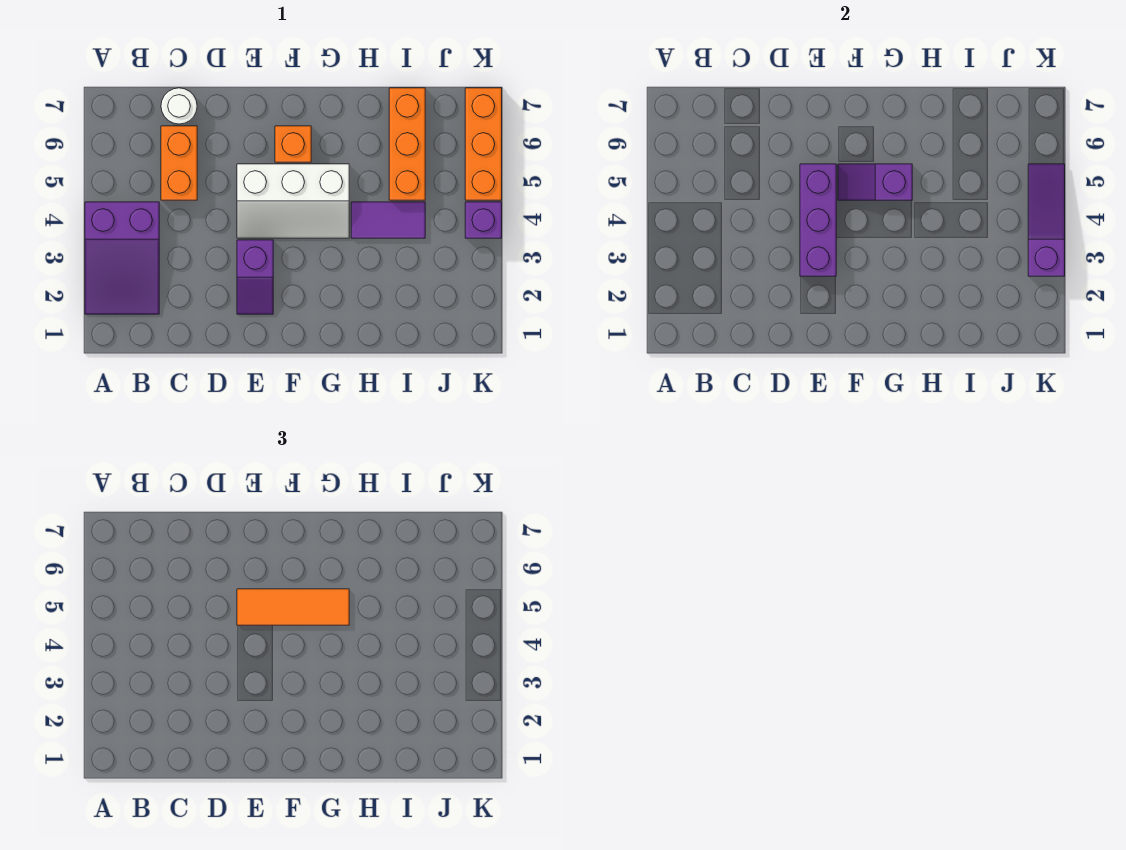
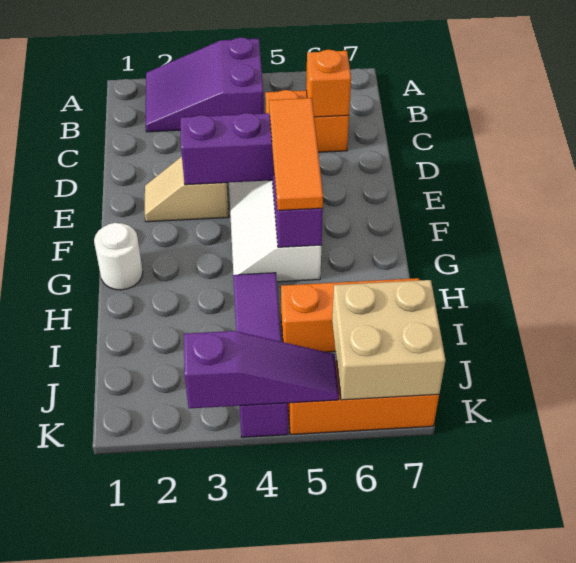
white round brick C7 level 1 -> white round brick G1 level 1
purple slope E2:E3 level 1 top 3 -> tan slope E2:E3 level 1 top 3
orange brick F6 level 1 -> orange brick C6 level 2
none -> tan brick J6:K7 level 2

